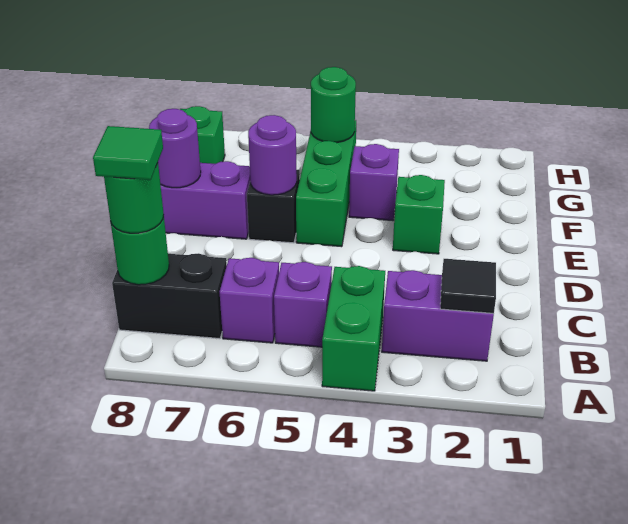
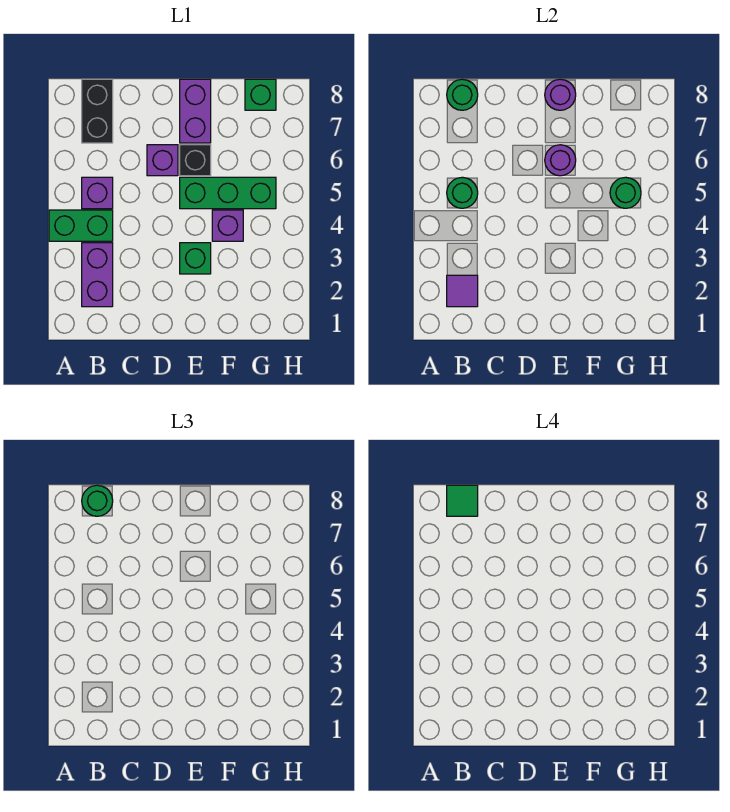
black tile B2 level 2 -> purple tile B2 level 2
none -> green round brick B5 level 2
purple brick B6 level 1 -> purple brick D6 level 1

